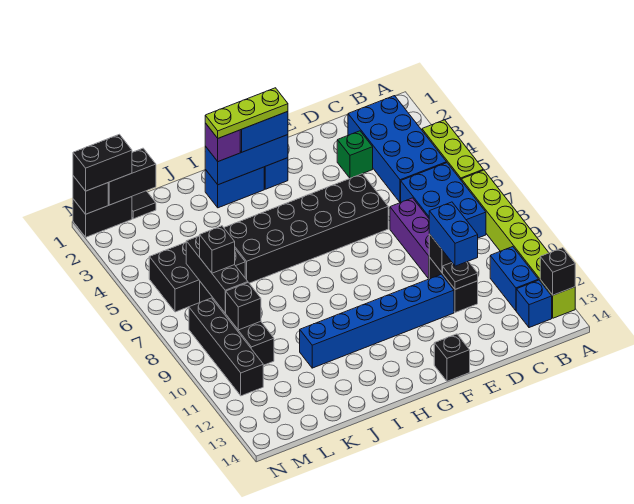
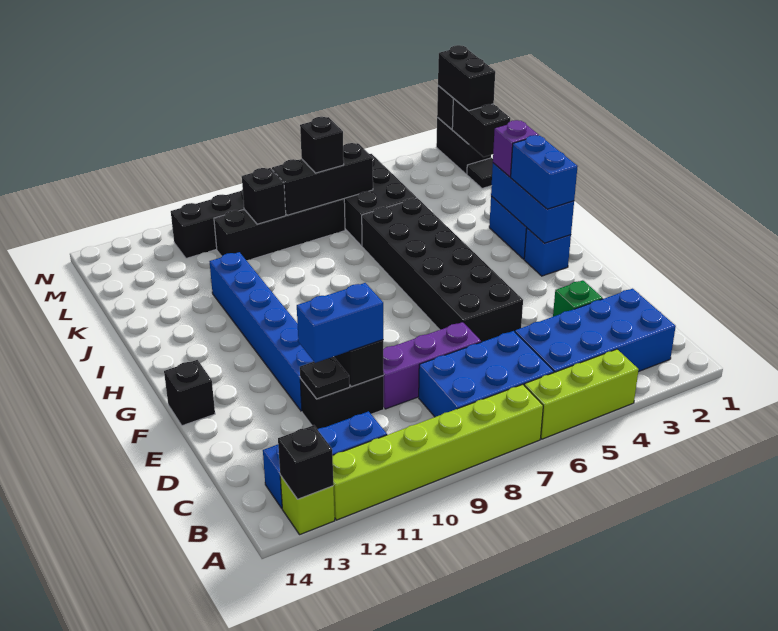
lime plate G2:I2 level 4 -> none

